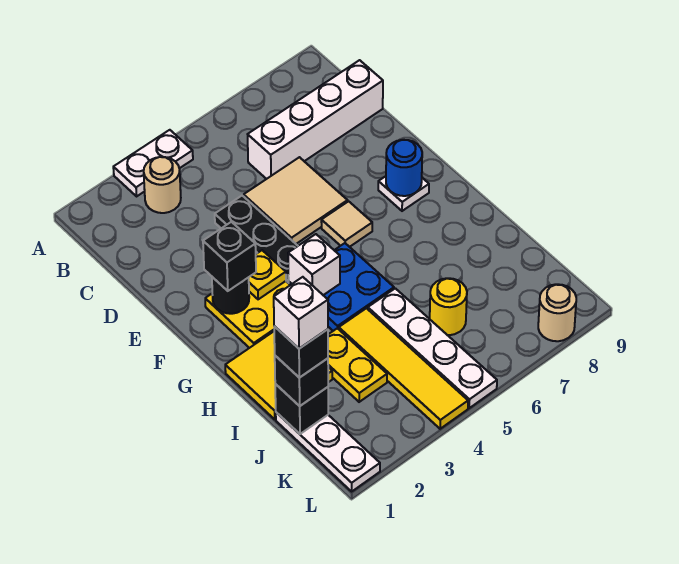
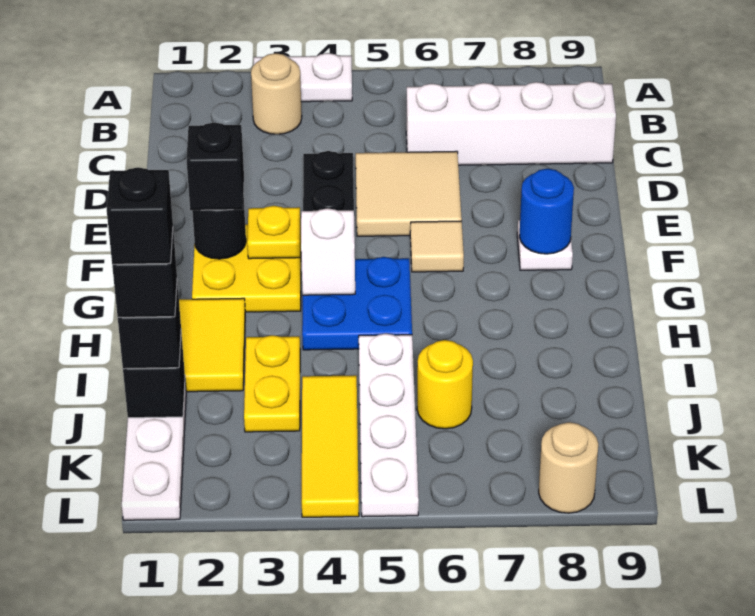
yellow tile I4:L4 level 1 -> yellow tile J4:L4 level 1
white brick J1 level 5 -> black brick J1 level 5

